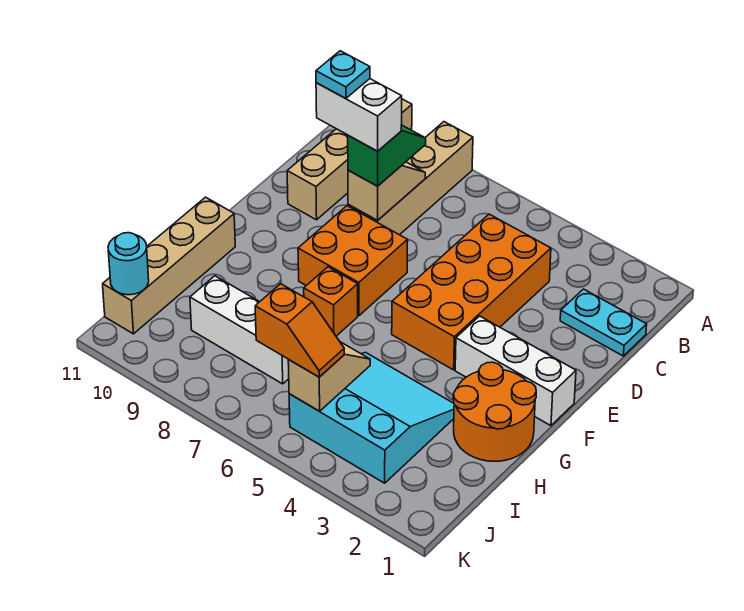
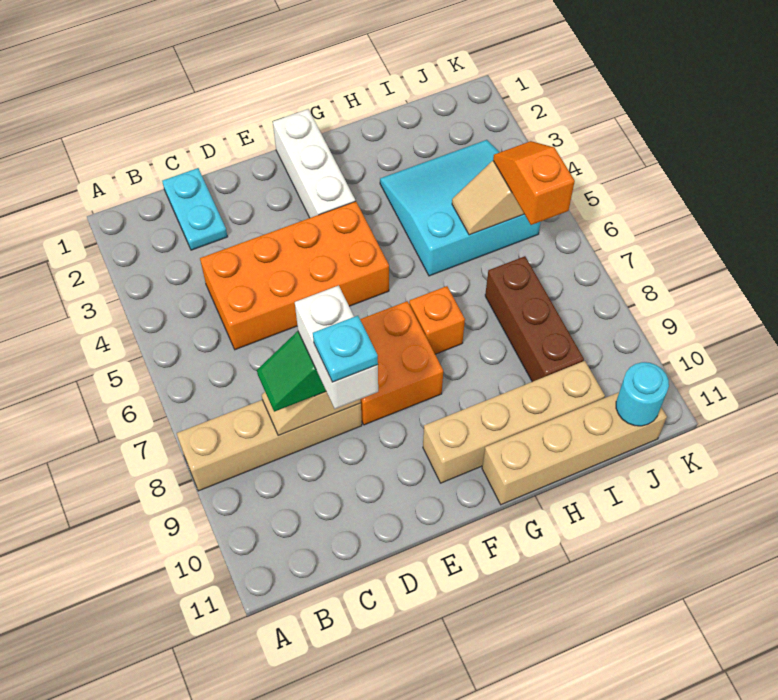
tan brick A10:D10 level 1 -> tan brick F10:I10 level 1
orange round brick G1:H2 level 1 -> none
cyan slope H3:J5 level 1 top J -> cyan slope H3:J5 level 1 top 5
white brick I7:I9 level 1 -> brown brick I7:I9 level 1

